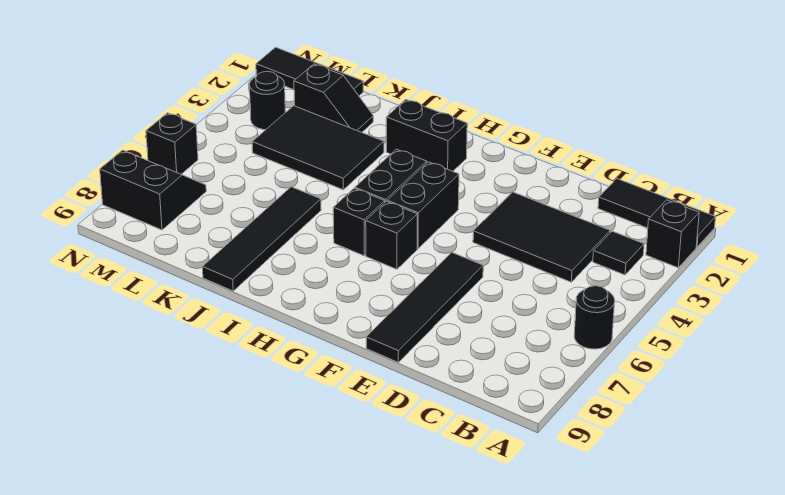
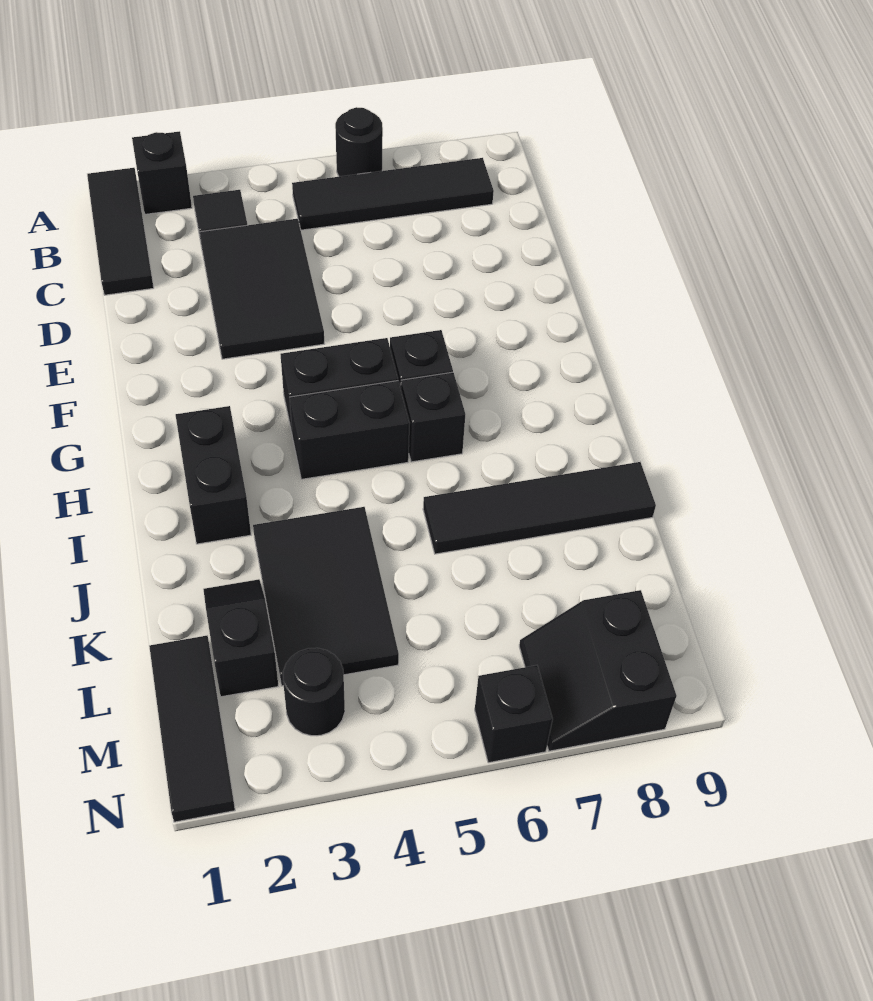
black tile E6:E9 level 1 -> black tile B5:B8 level 1

